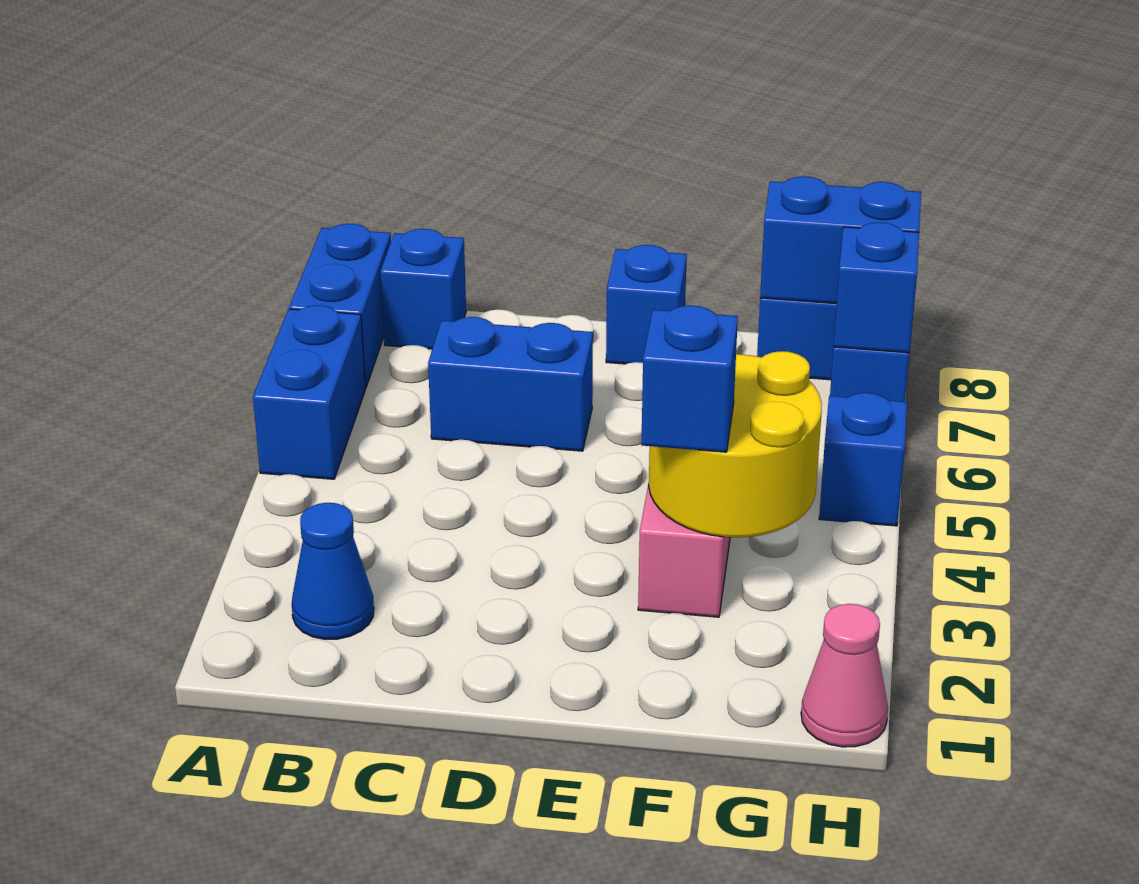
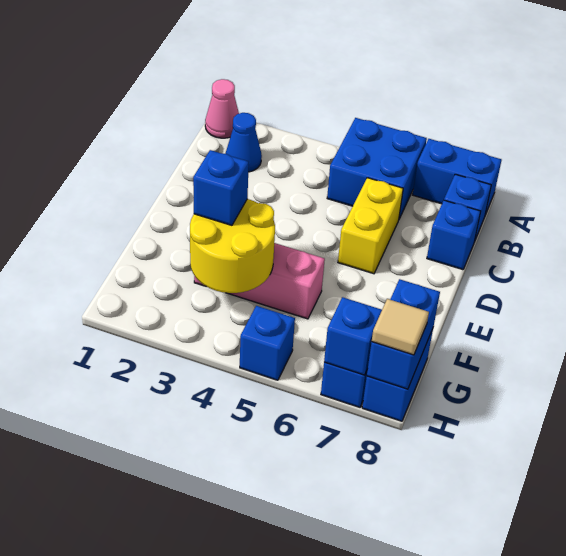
blue brick A5:A6 level 1 -> blue brick A5:B6 level 1
blue brick C6:D6 level 1 -> yellow brick C6:D6 level 1
blue brick E8 level 1 -> blue brick C8 level 1
pink cone H1 level 1 -> pink cone A1 level 1
none -> tan tile H8 level 3

